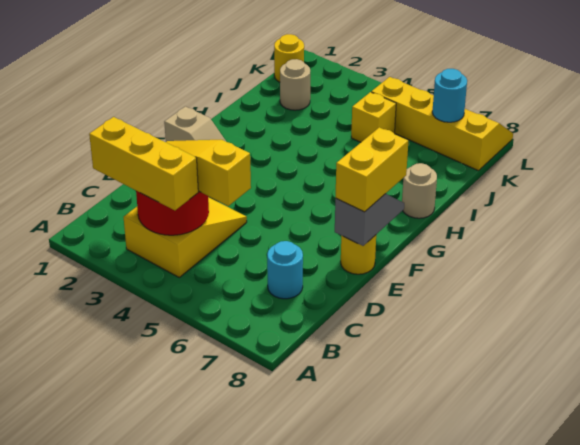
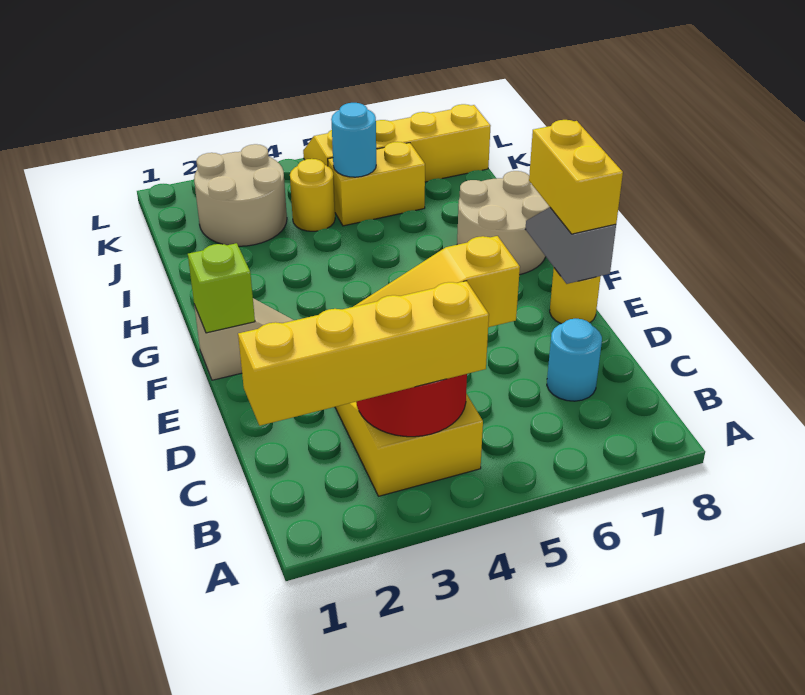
yellow brick B2:B4 level 3 -> yellow brick B1:B4 level 3
none -> lime brick F1 level 2
tan round brick H8 level 1 -> tan round brick G7:H8 level 1
tan round brick J2 level 1 -> tan round brick J2:K3 level 1
yellow brick J5 level 1 -> yellow brick J5:J6 level 1
yellow round brick K1 level 1 -> yellow round brick J4 level 1
cyan round brick K7 level 2 -> cyan round brick J5 level 2

